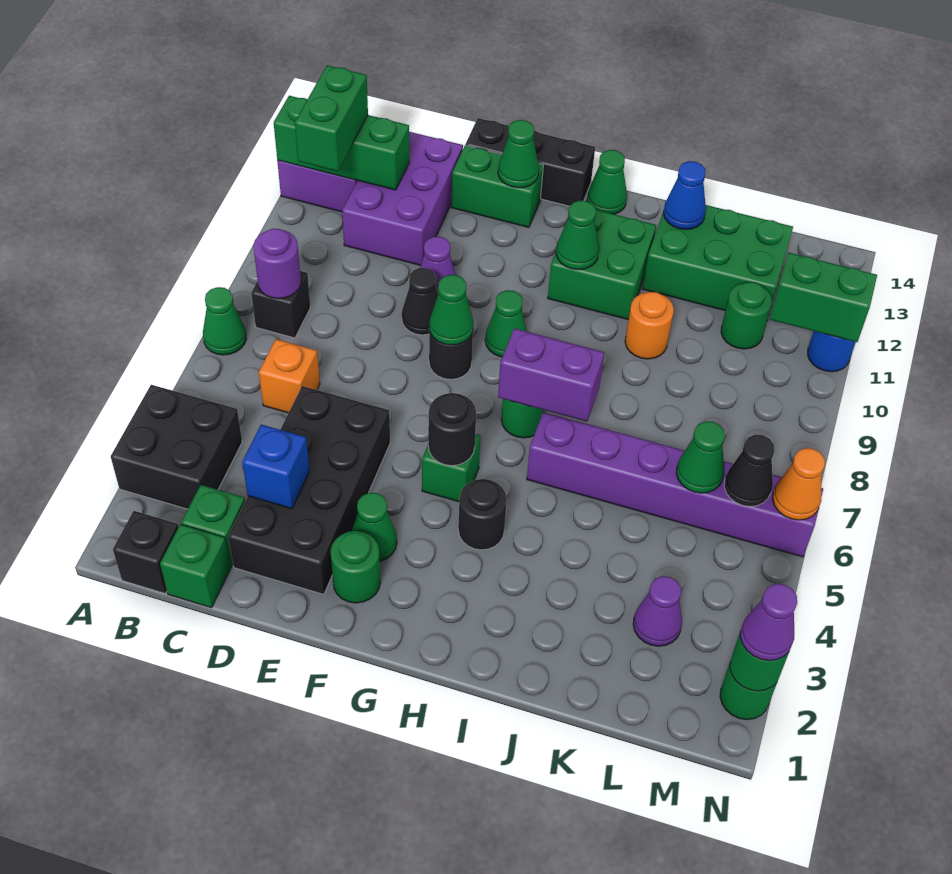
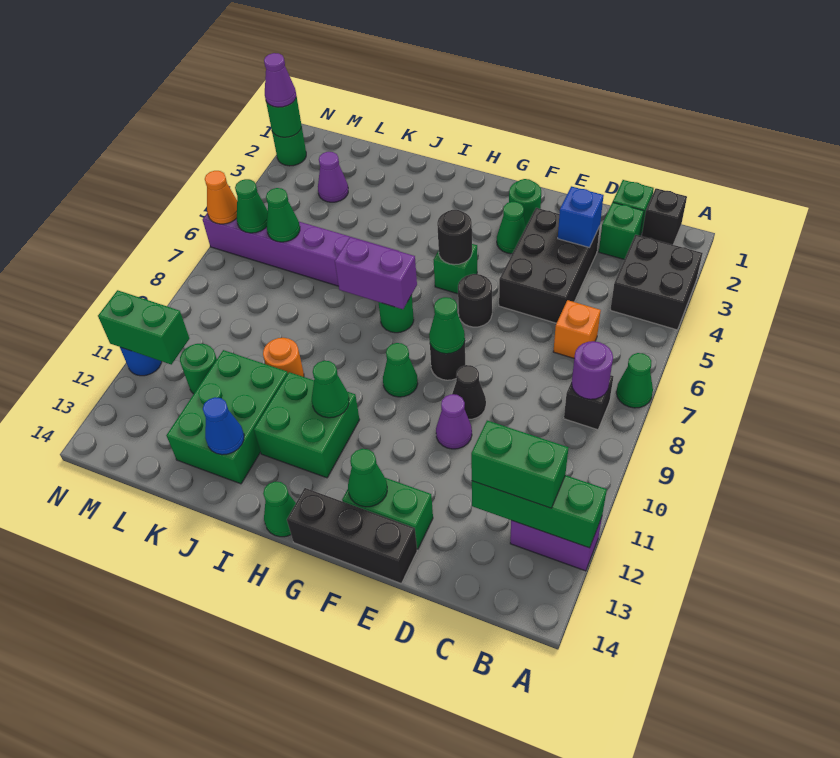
green brick B11:B12 level 3 -> green brick B12:C12 level 3
purple brick C11:D13 level 1 -> none
black brick D2:E5 level 1 -> black brick D3:E5 level 1
black round brick H4 level 1 -> black round brick F6 level 1
green brick J12:L13 level 1 -> green brick J11:K13 level 1
black cone M6 level 2 -> green cone M6 level 2

